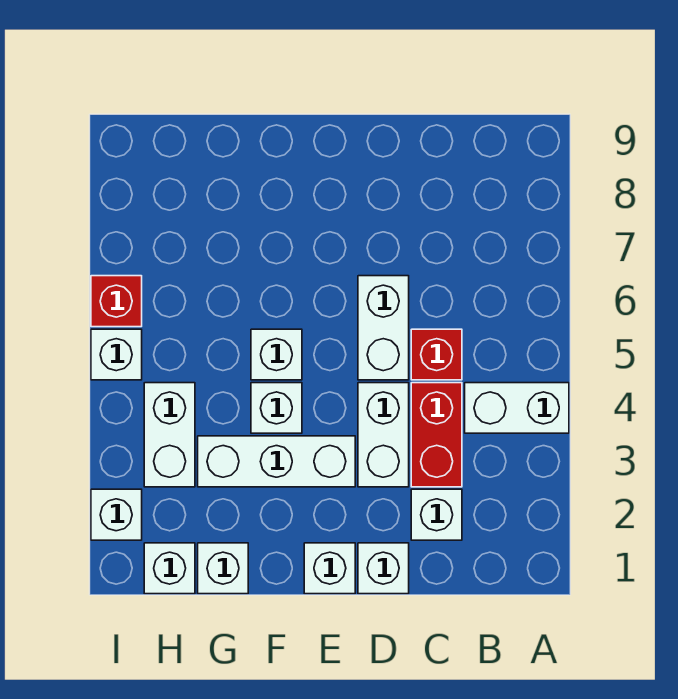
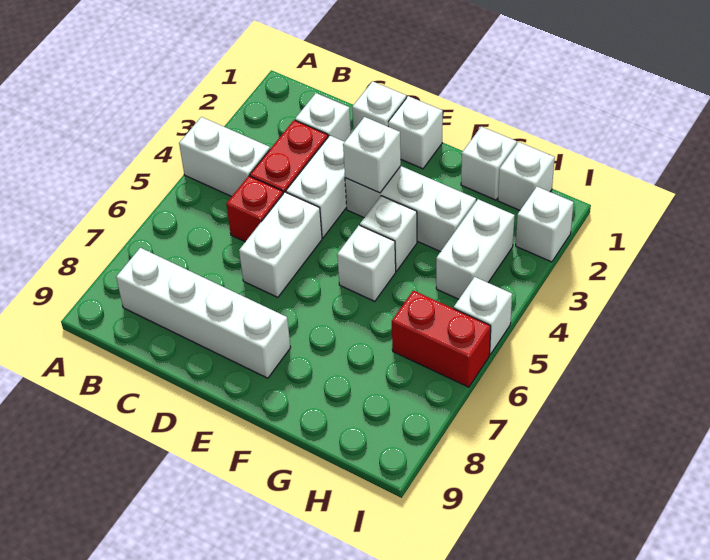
none -> white brick B8:E8 level 1
none -> white brick E3 level 2
red brick I6 level 1 -> red brick H6:I6 level 1

